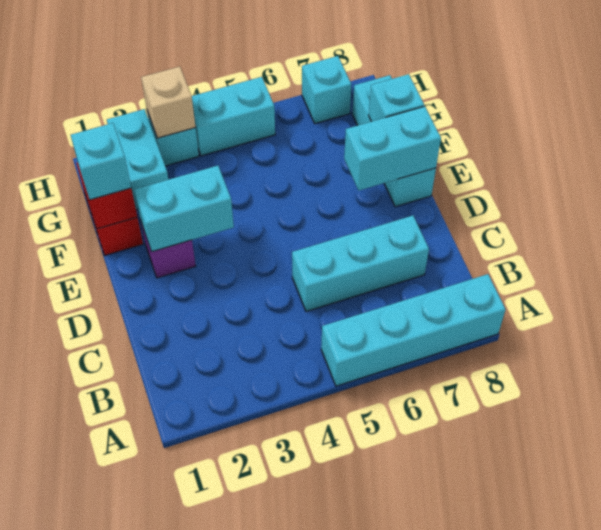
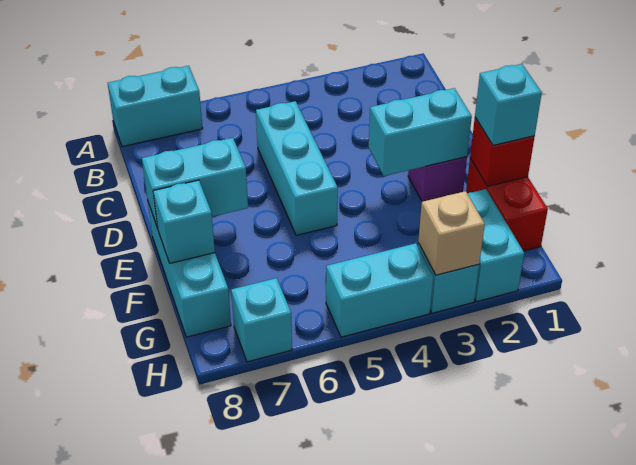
cyan brick A5:A8 level 1 -> cyan brick A7:A8 level 1
cyan brick C5:C7 level 1 -> cyan brick C5:E5 level 1

